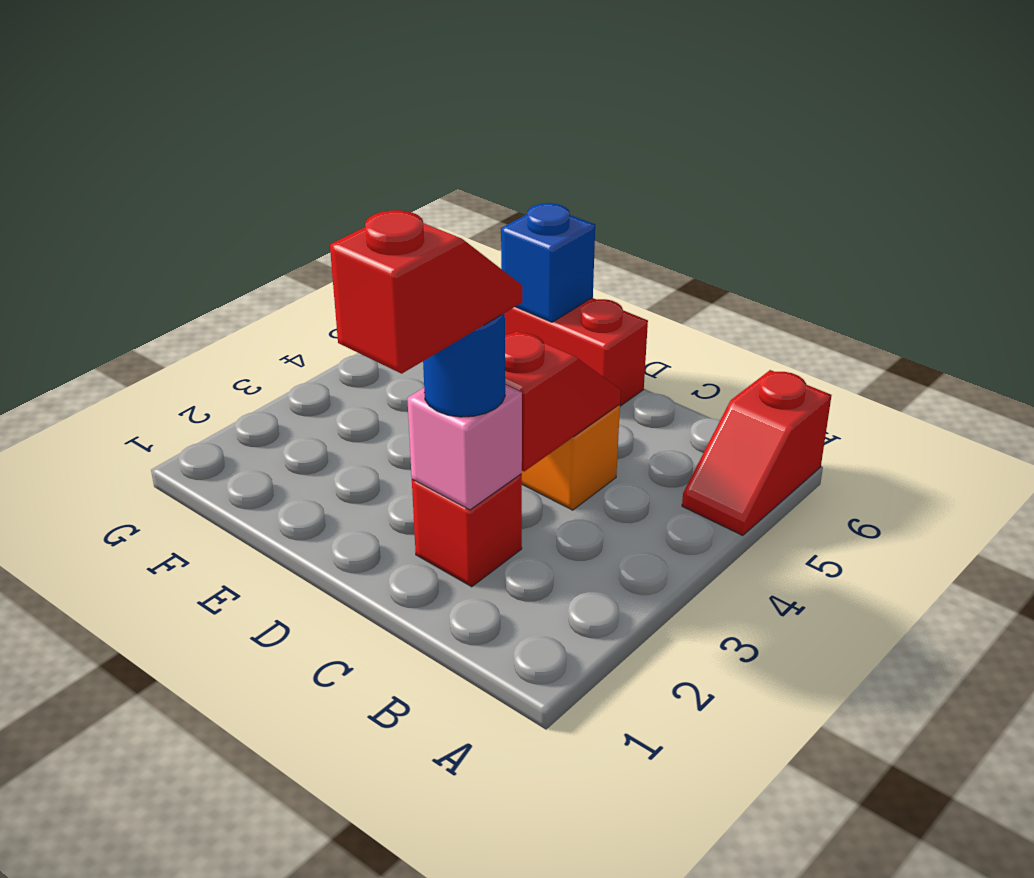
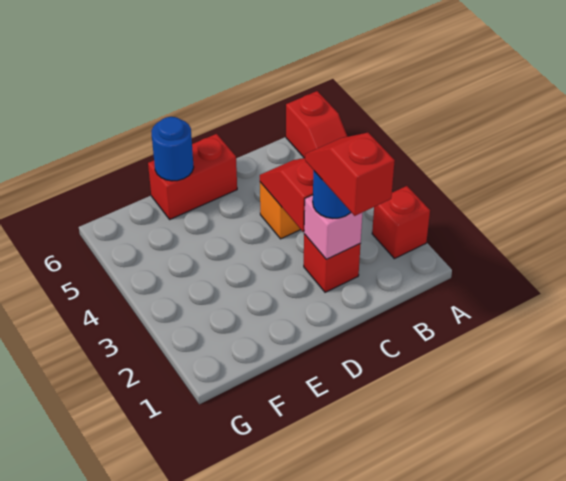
none -> red brick A2 level 1
blue brick E6 level 2 -> blue round brick E6 level 2

